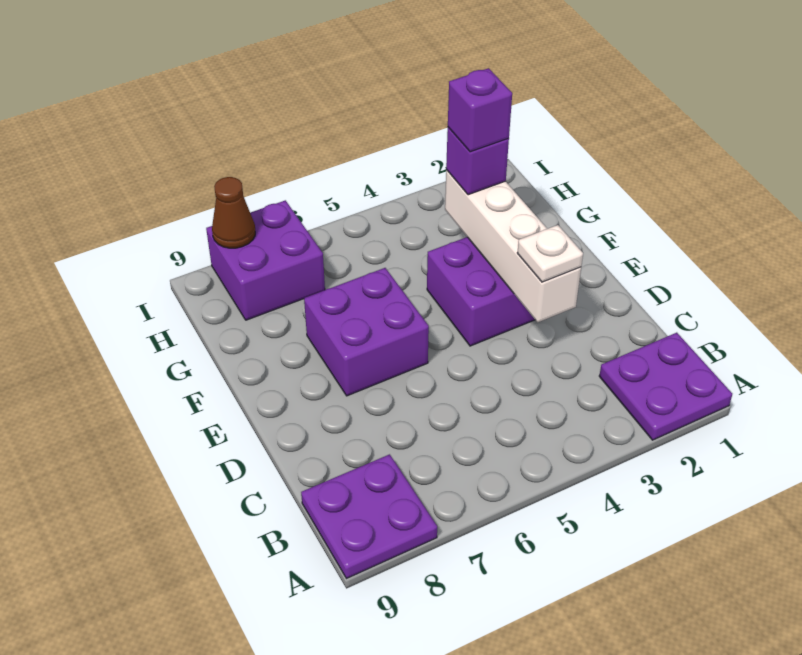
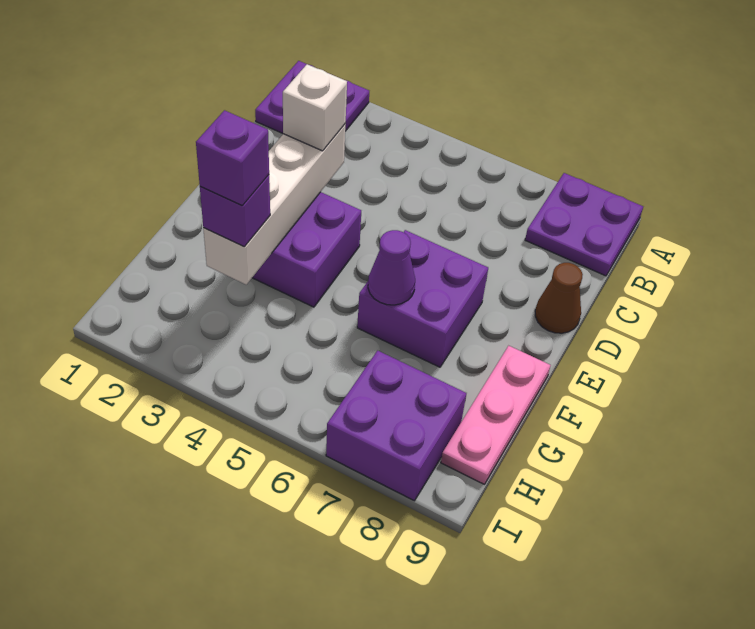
white plate D3 level 3 -> white brick D3 level 3
none -> purple cone F6 level 2
none -> pink plate F9:H9 level 1
brown cone I8 level 2 -> brown cone D9 level 1

